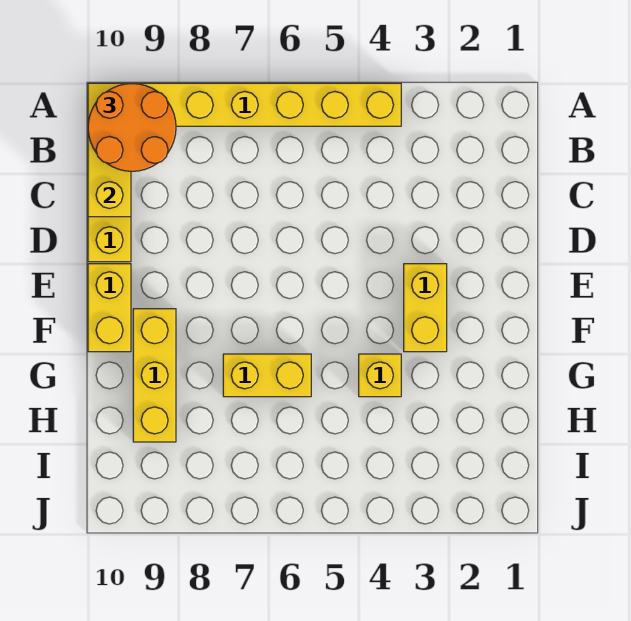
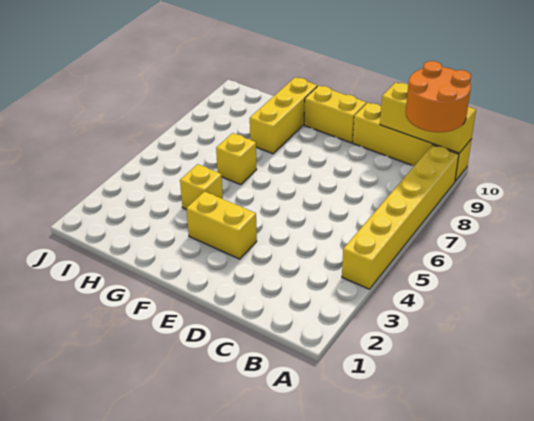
yellow brick F9:H9 level 1 -> yellow brick G8:G10 level 1
yellow brick G6:G7 level 1 -> yellow brick G6 level 1

